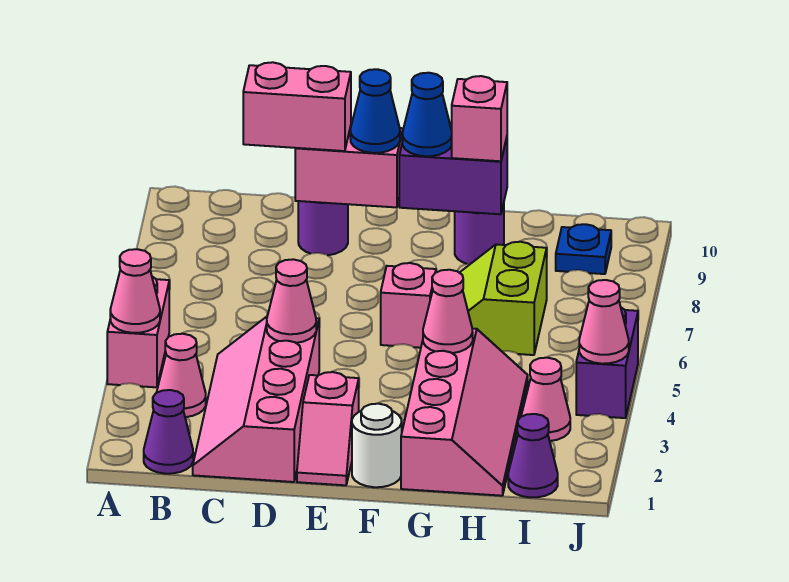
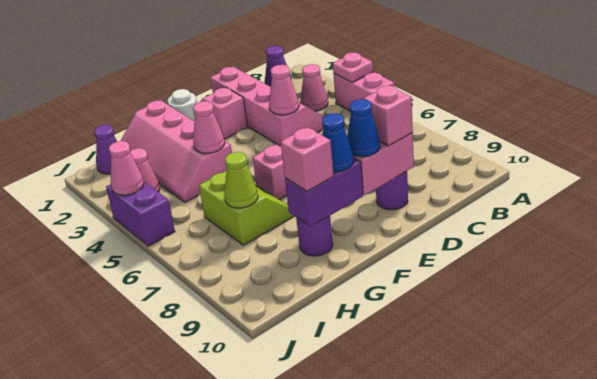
pink cone A4 level 2 -> pink plate A4 level 2
pink brick C9:D9 level 3 -> pink brick D9 level 3
none -> lime cone H7 level 2
blue plate I9 level 1 -> none

